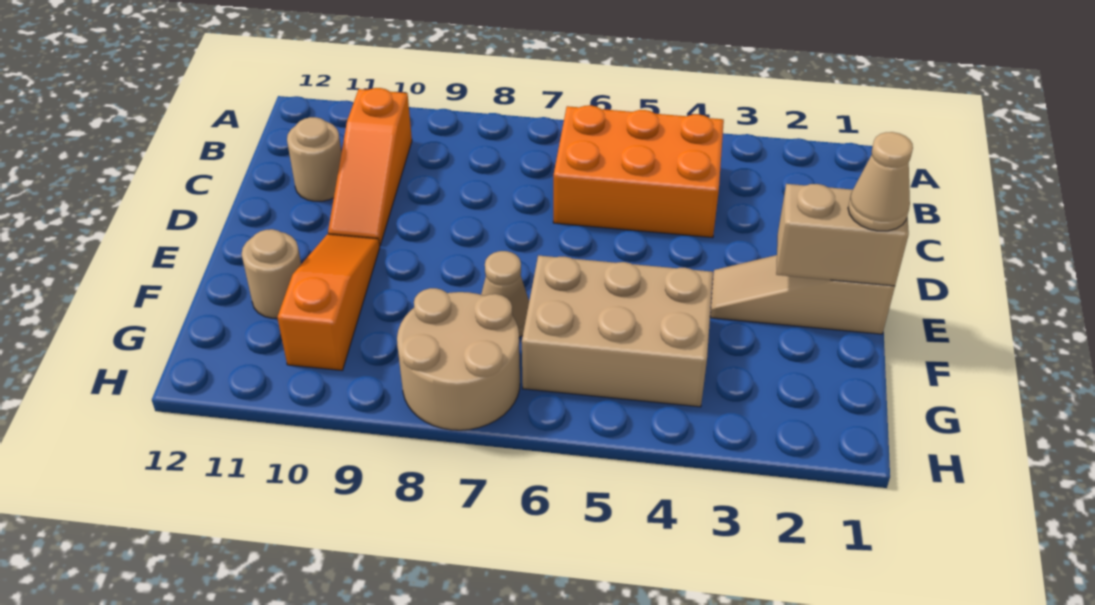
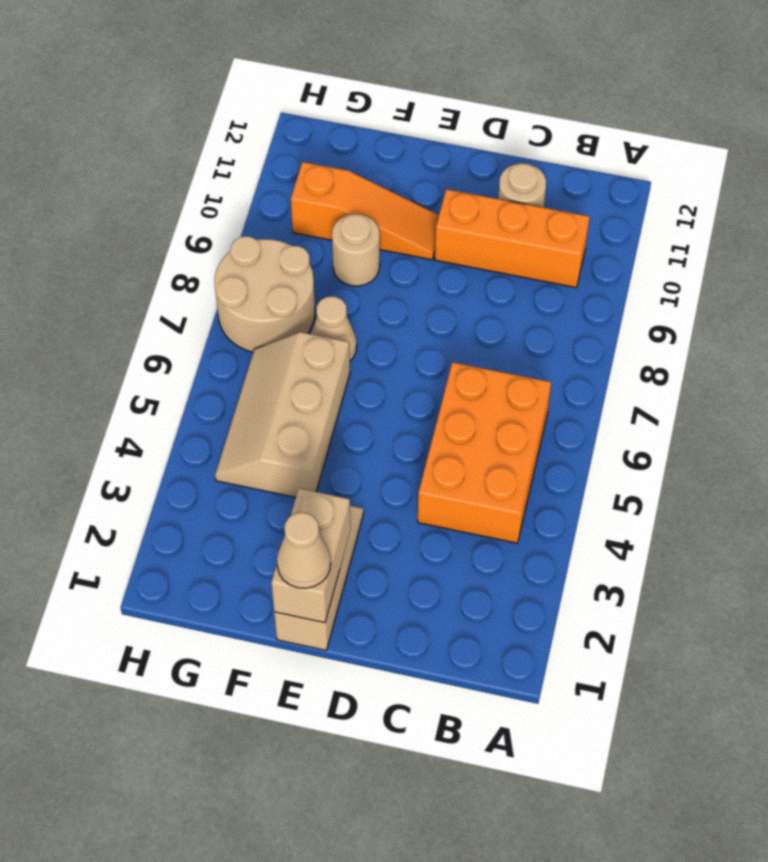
orange slope B10:D10 level 1 top B -> orange brick B10:D10 level 1
tan brick F4:G6 level 1 -> tan slope F4:G6 level 1 top F
tan round brick F11 level 1 -> tan round brick F9 level 1

